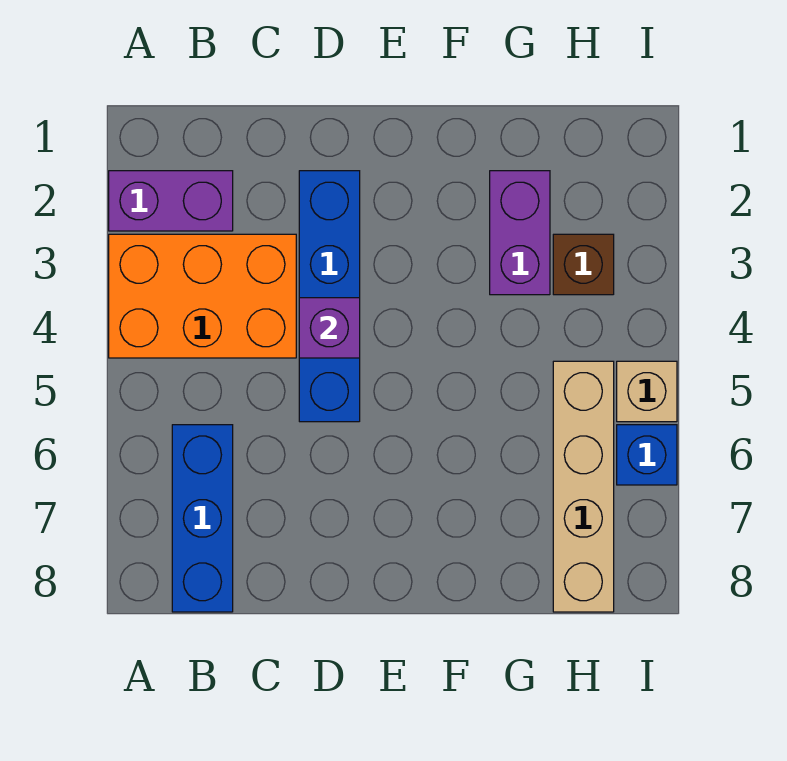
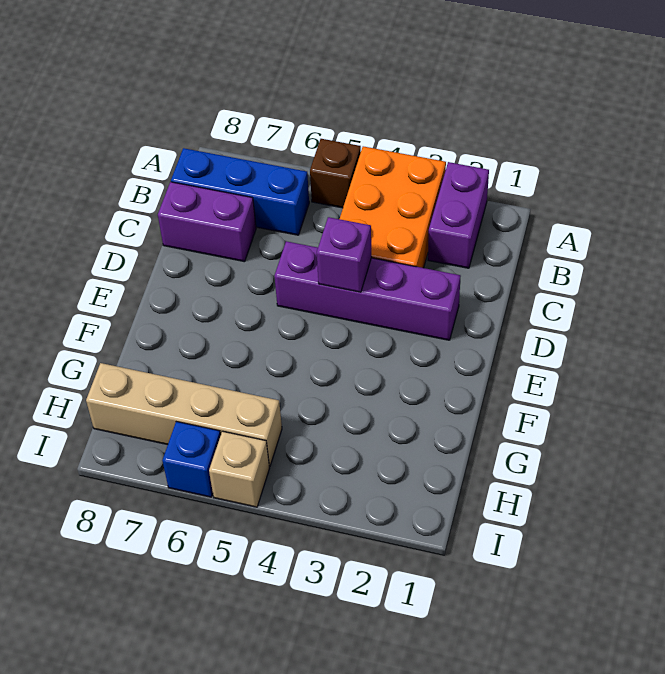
blue brick D2:D5 level 1 -> purple brick D2:D5 level 1
purple brick G2:G3 level 1 -> purple brick C7:C8 level 1
brown brick H3 level 1 -> brown brick A5 level 1

